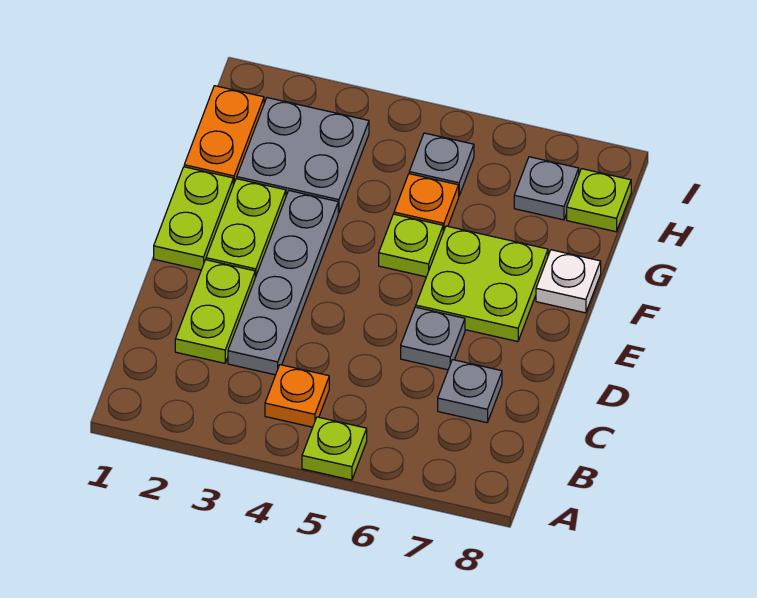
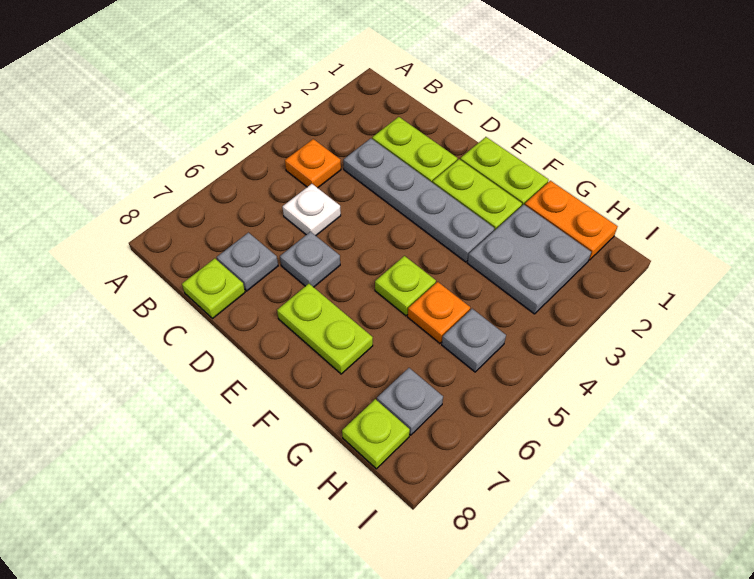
lime plate A5 level 1 -> lime plate C8 level 1
lime plate E6:F7 level 1 -> lime plate E7:F7 level 1
white plate F8 level 1 -> white plate C5 level 1

